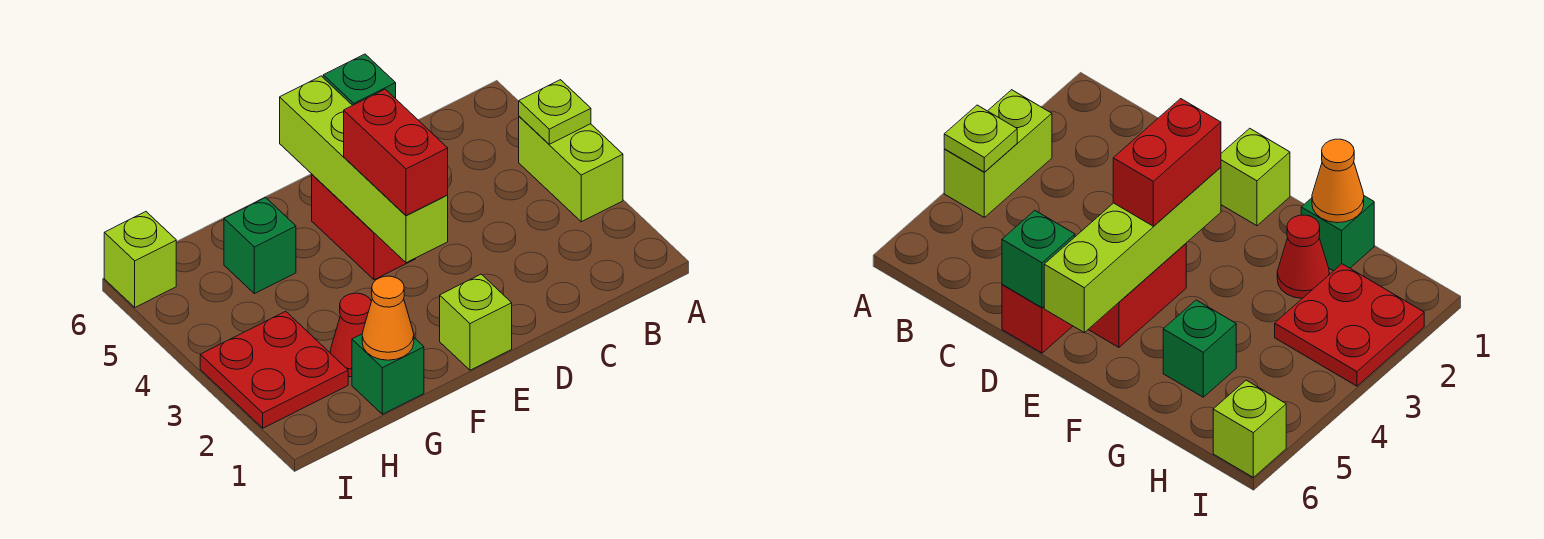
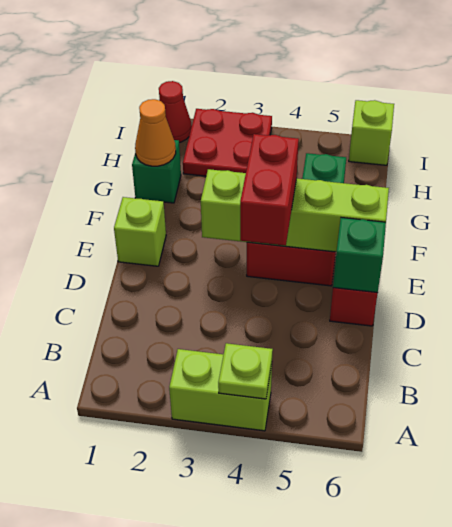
red brick E3:E4 level 3 -> red brick D4:E4 level 3
red cone G2 level 1 -> red cone I1 level 1

